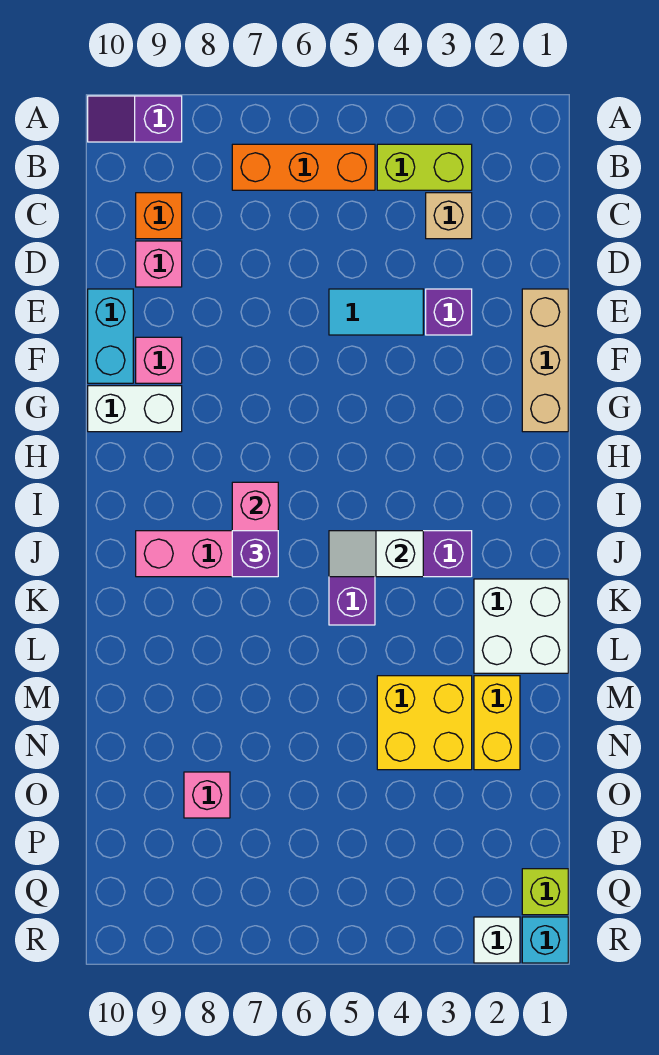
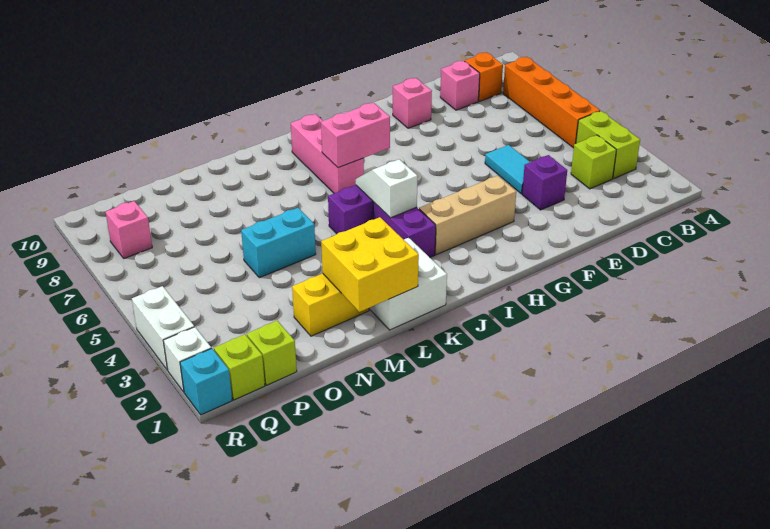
purple slope A9:A10 level 1 top 9 -> none
orange brick B5:B7 level 1 -> orange brick B5:B8 level 1
tan brick C3 level 1 -> lime brick C3 level 1
tan brick E1:G1 level 1 -> tan brick G3:I3 level 1
cyan brick E10:F10 level 1 -> cyan brick M5:N5 level 1
white brick G9:G10 level 1 -> white brick R3:R4 level 1
purple brick J7 level 3 -> none
yellow brick M3:N4 level 1 -> yellow brick L1:M2 level 2
pink brick O8 level 1 -> pink brick Q8 level 1
none -> lime brick P1 level 1

